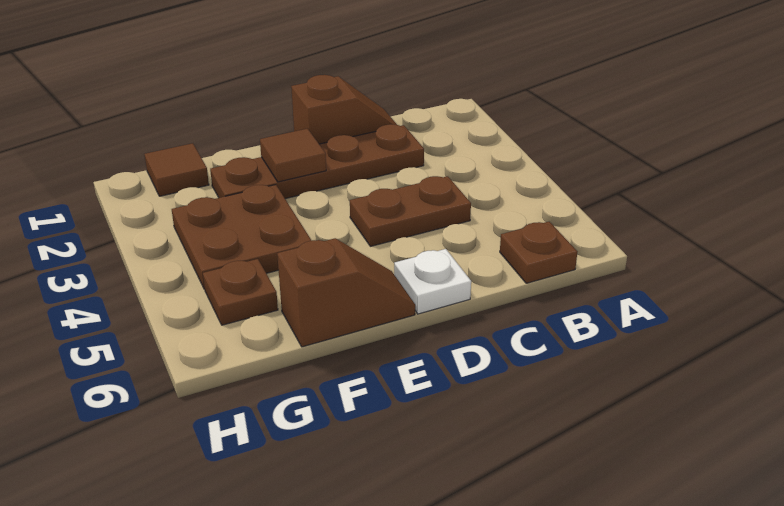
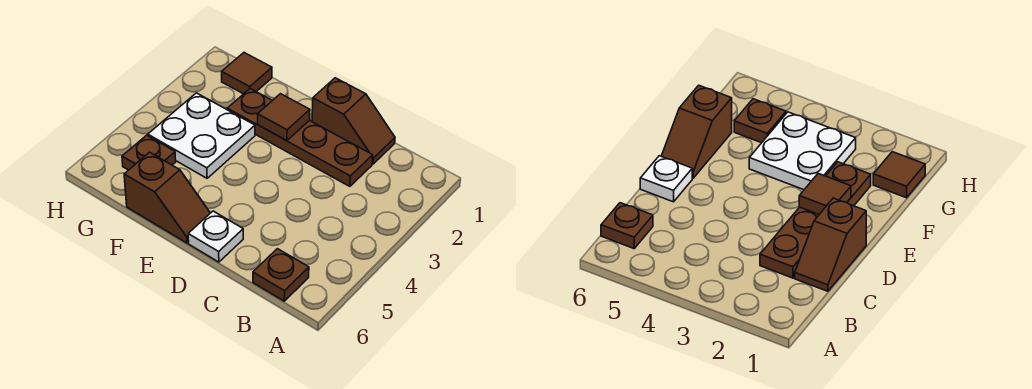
brown plate C4:D4 level 1 -> none
brown plate F3:G4 level 1 -> white plate F3:G4 level 1

